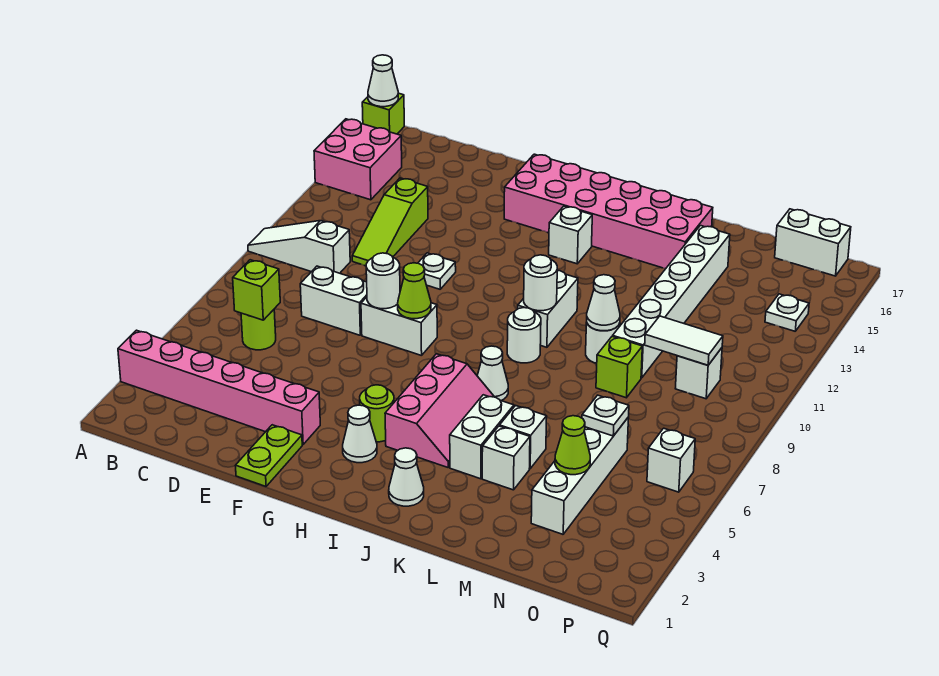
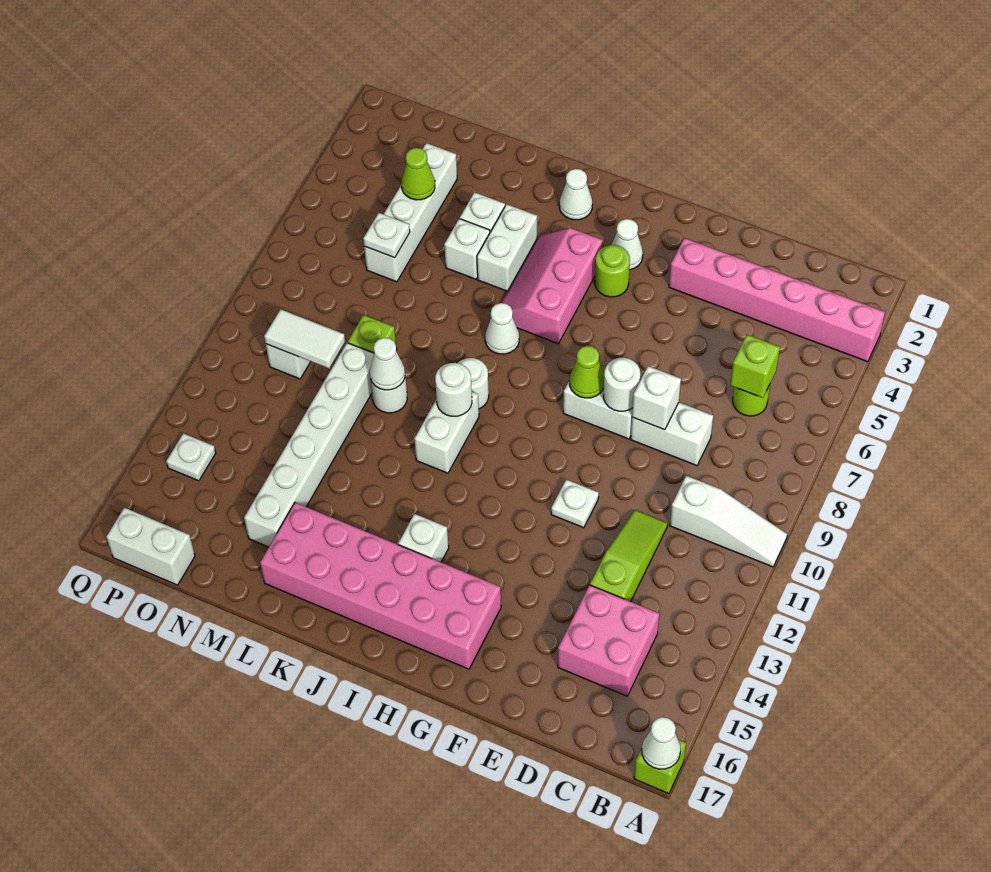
pink brick A14:B15 level 1 -> pink brick C14:D15 level 1
lime plate F1:F2 level 1 -> none
white brick P6 level 1 -> white brick E8 level 2

